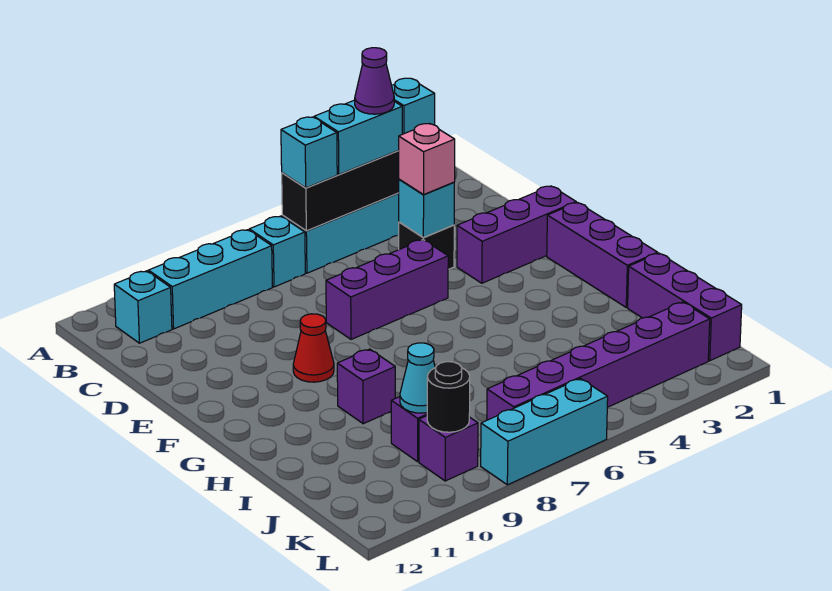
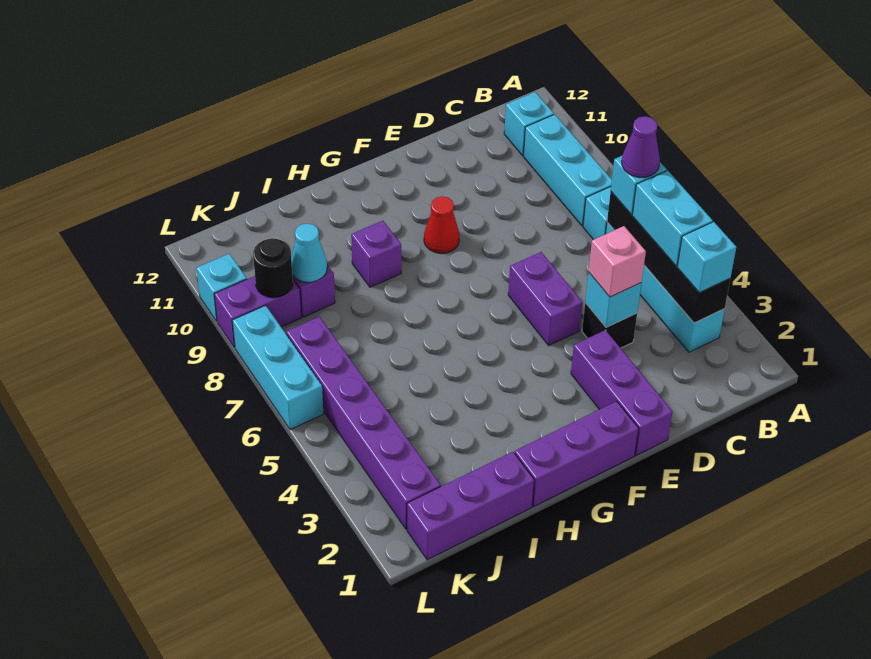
purple cone B4 level 4 -> purple cone B6 level 4
purple brick E5:E7 level 1 -> purple brick E5:E6 level 1
purple brick K9 level 1 -> purple brick K9:L9 level 1
none -> cyan brick L10 level 1

